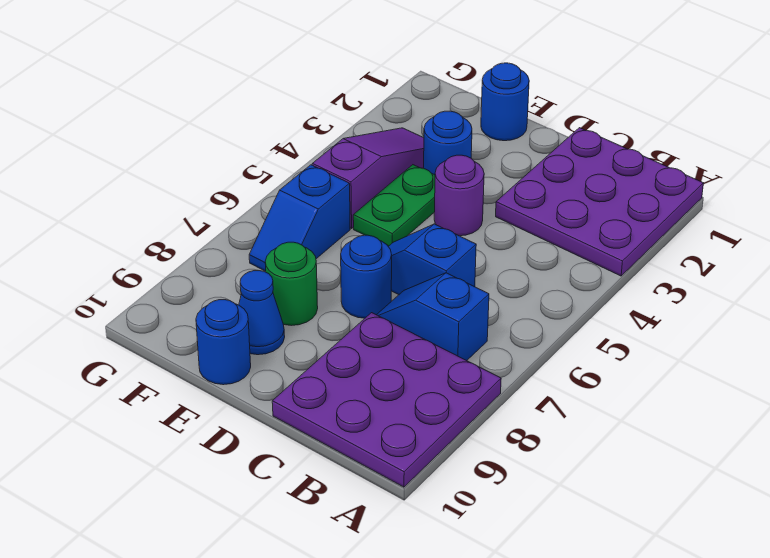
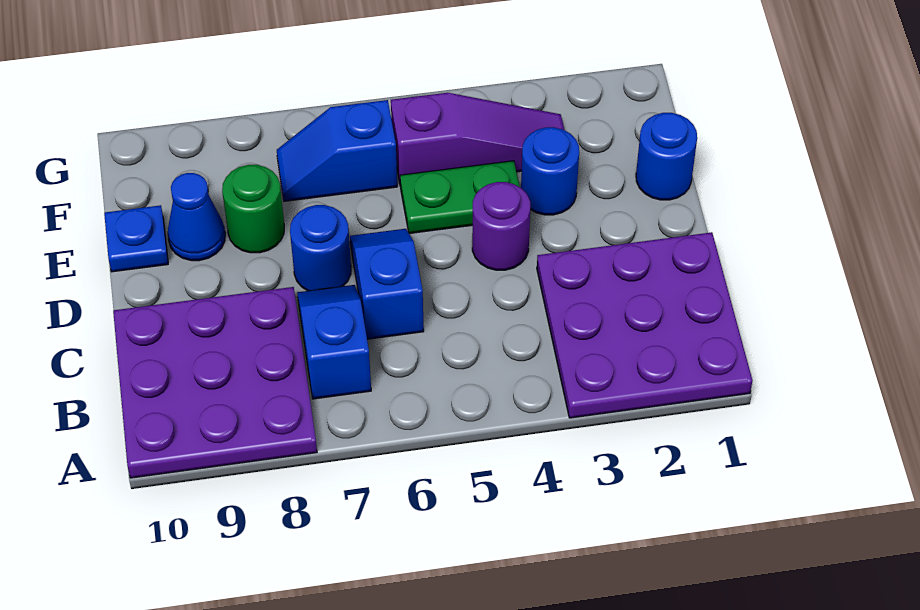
blue round brick E10 level 1 -> blue plate E10 level 1

